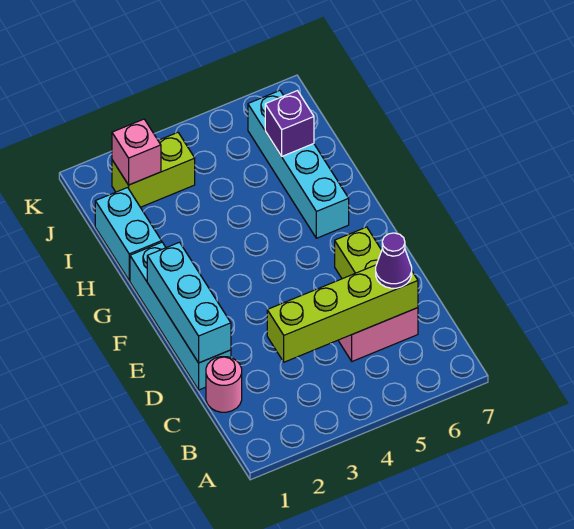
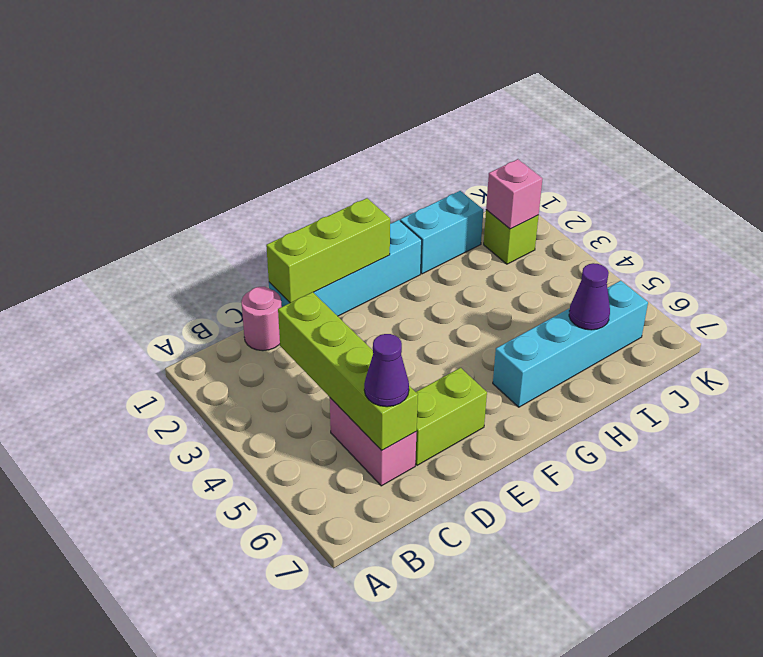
cyan brick D1:F1 level 2 -> lime brick D1:F1 level 2
purple brick I6 level 2 -> purple cone I6 level 2
lime brick J2:J3 level 1 -> lime brick J2 level 1

